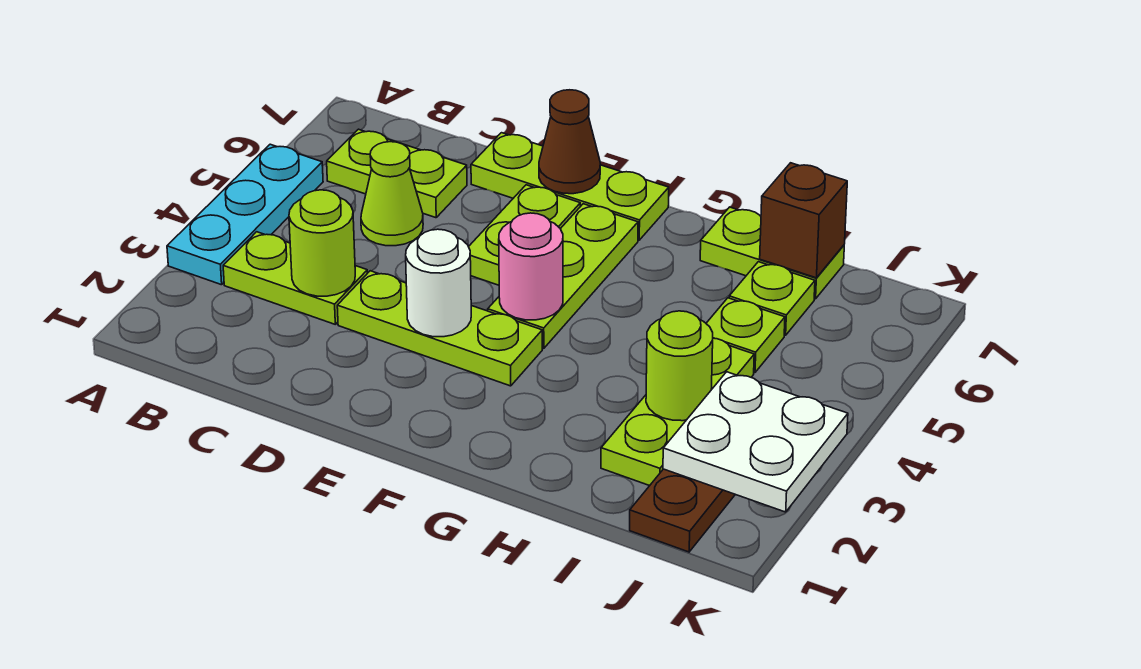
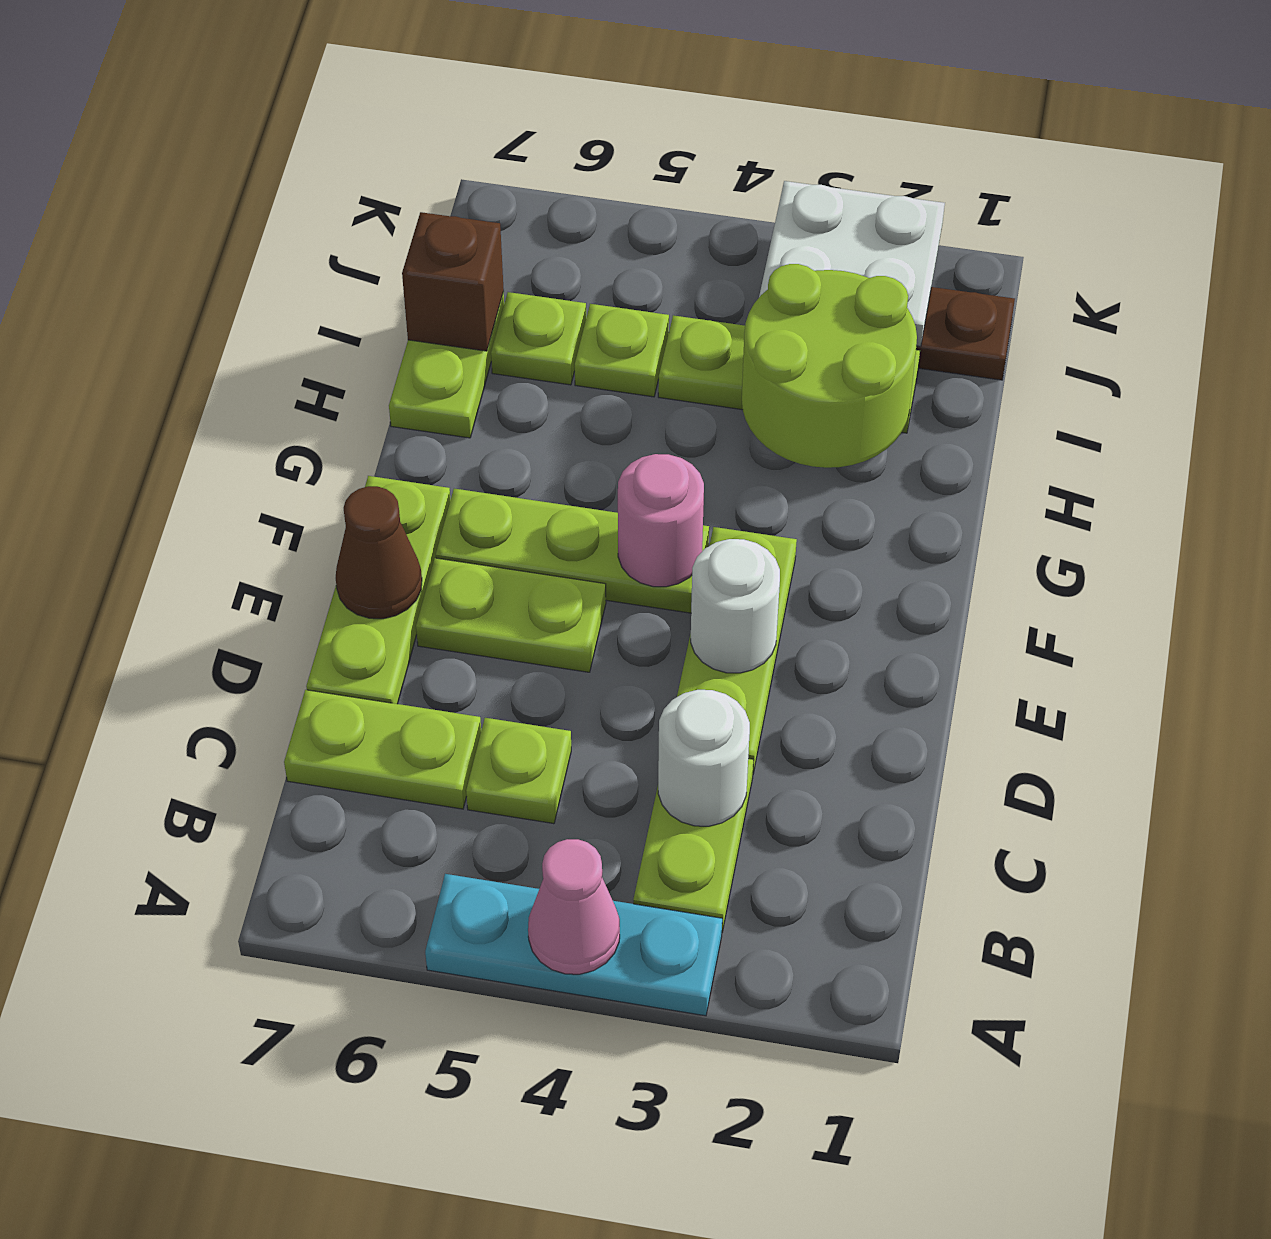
none -> pink cone A4 level 2
lime plate B6:C6 level 1 -> lime plate C6:C7 level 1
lime round brick C3 level 2 -> white round brick C3 level 2
lime cone C5 level 1 -> lime plate C5 level 1
lime round brick I3 level 2 -> lime round brick H2:I3 level 2

